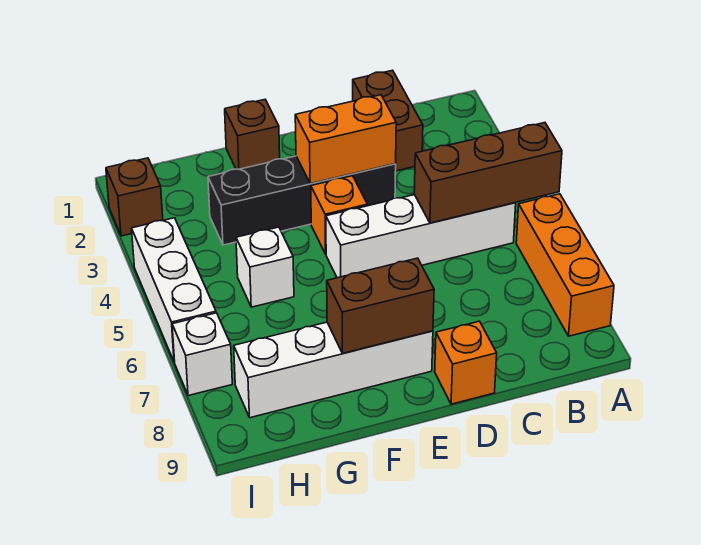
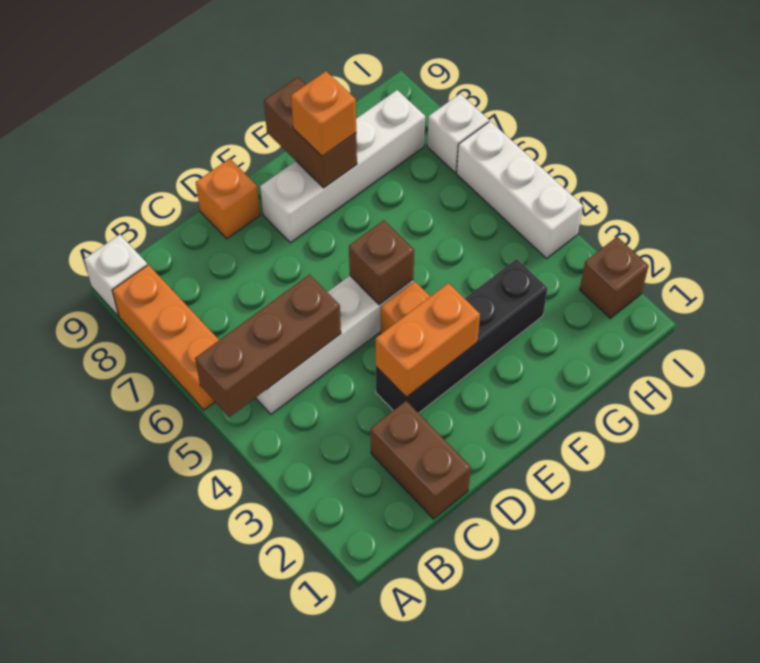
brown brick E8:F8 level 2 -> brown brick F8:F9 level 2
brown brick F1 level 1 -> brown brick E5 level 2
none -> orange brick F8 level 3
white brick G5 level 1 -> white brick A9 level 1

